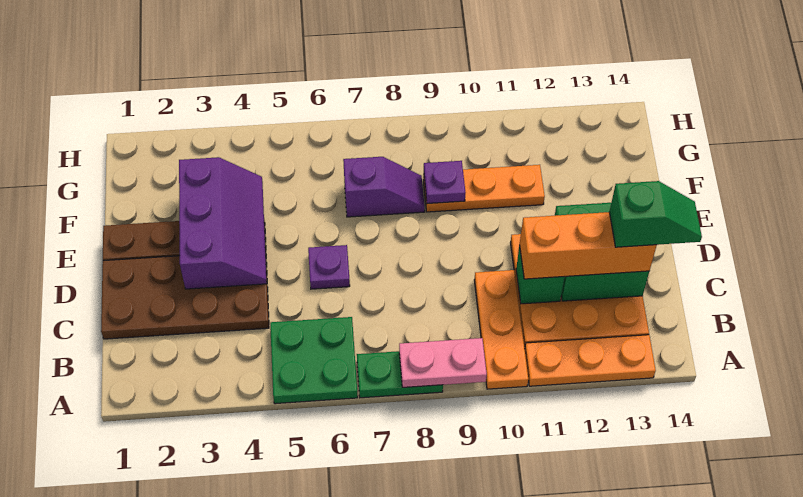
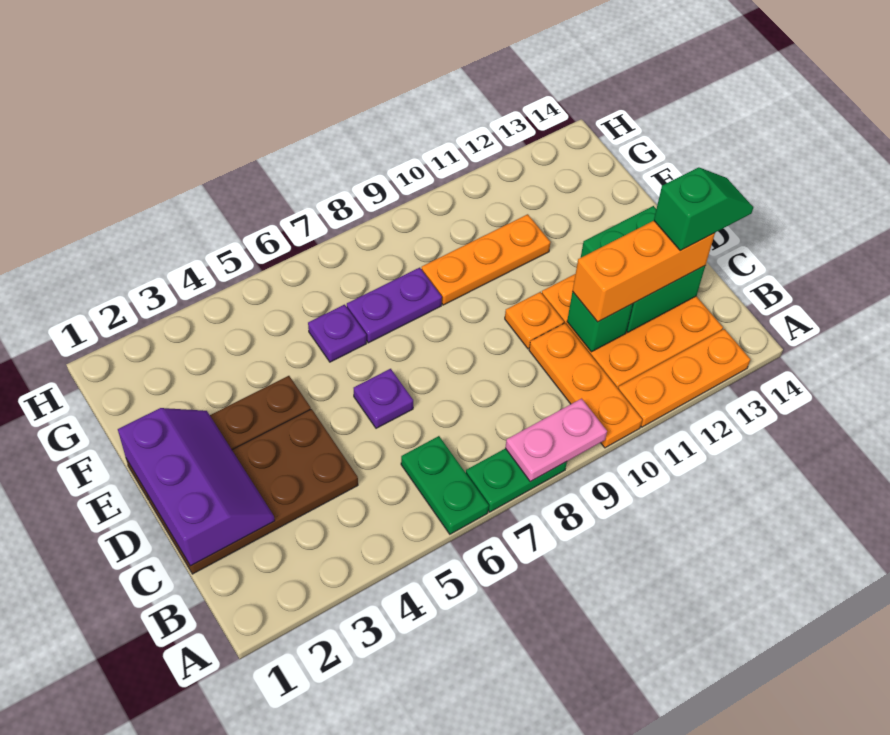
green plate A5:B6 level 1 -> green plate A6:B6 level 1
purple slope D3:F4 level 2 top 3 -> purple slope C1:E2 level 2 top 1
none -> orange plate D10 level 1
purple slope F7:F8 level 1 top 7 -> purple plate F7:F8 level 1
purple plate F9 level 2 -> purple plate F6 level 1

